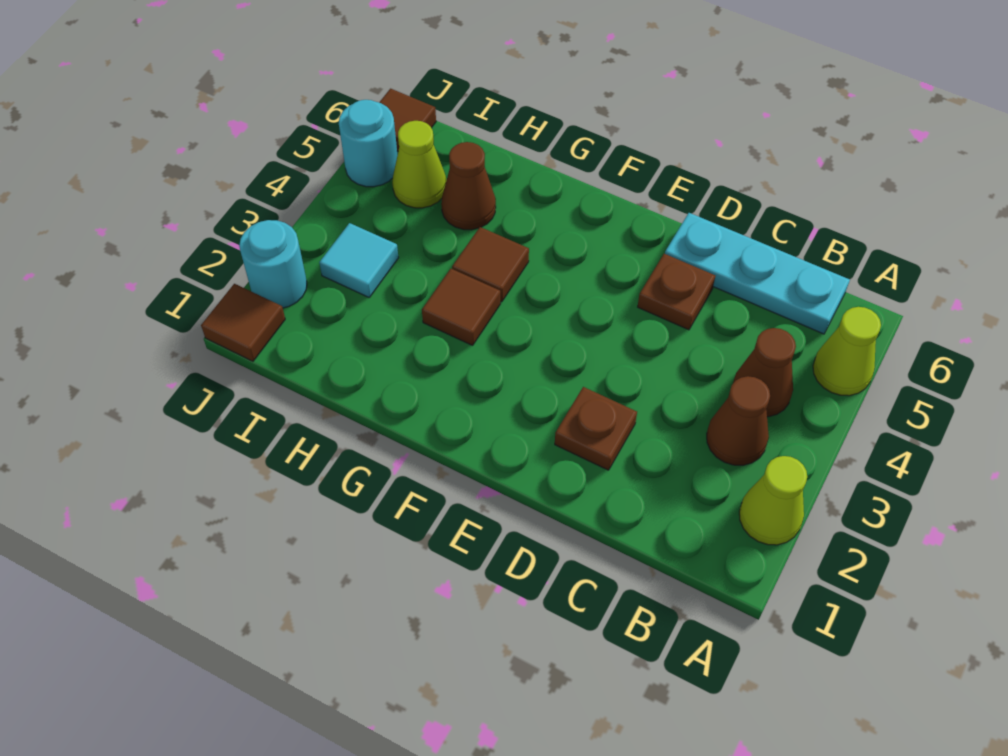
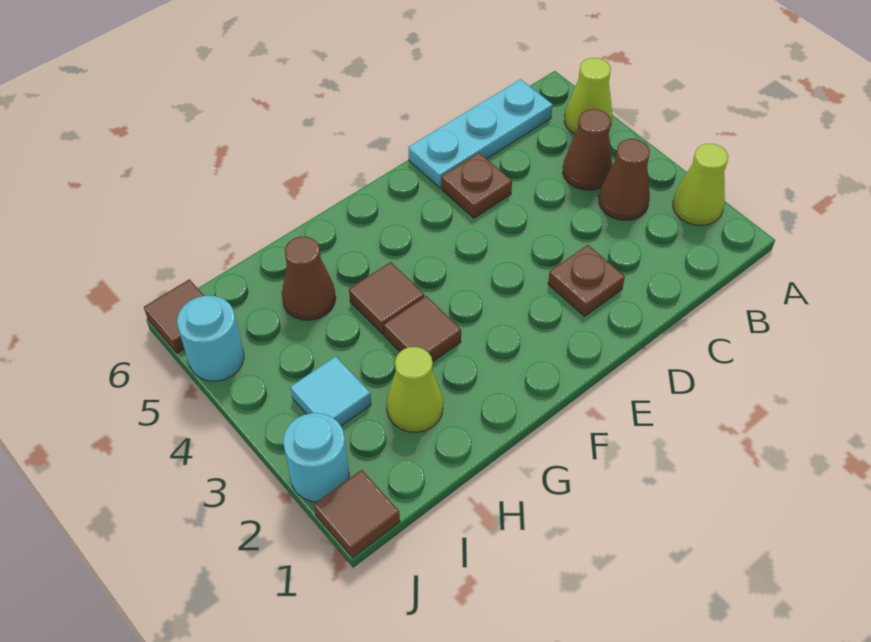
lime cone I5 level 1 -> lime cone H2 level 1

